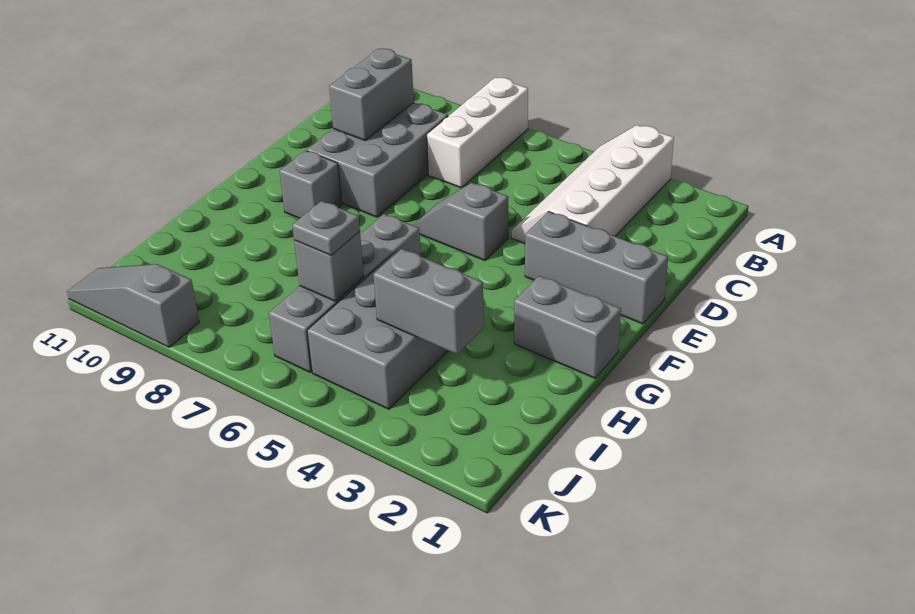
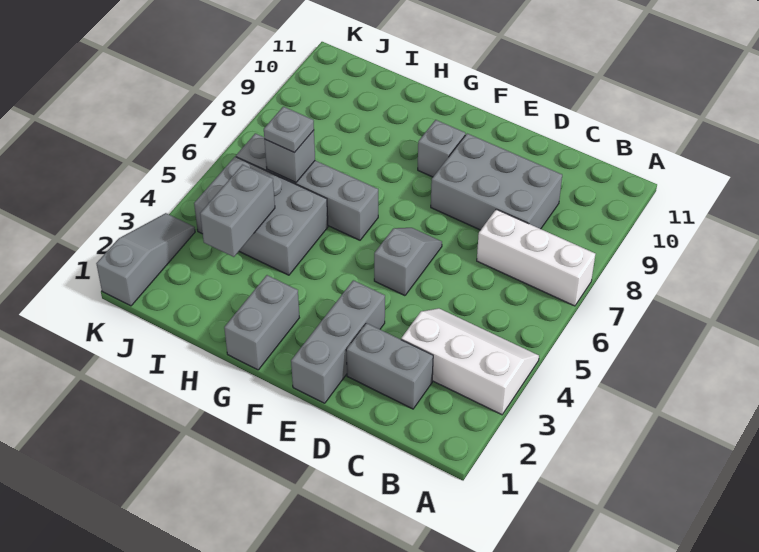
white slope A3:D4 level 1 top 3 -> white slope A3:C4 level 1 top 3
grey brick C9:D9 level 2 -> grey brick C2:D2 level 1
grey slope K9:K11 level 1 top 9 -> grey slope K1:K3 level 1 top 1

